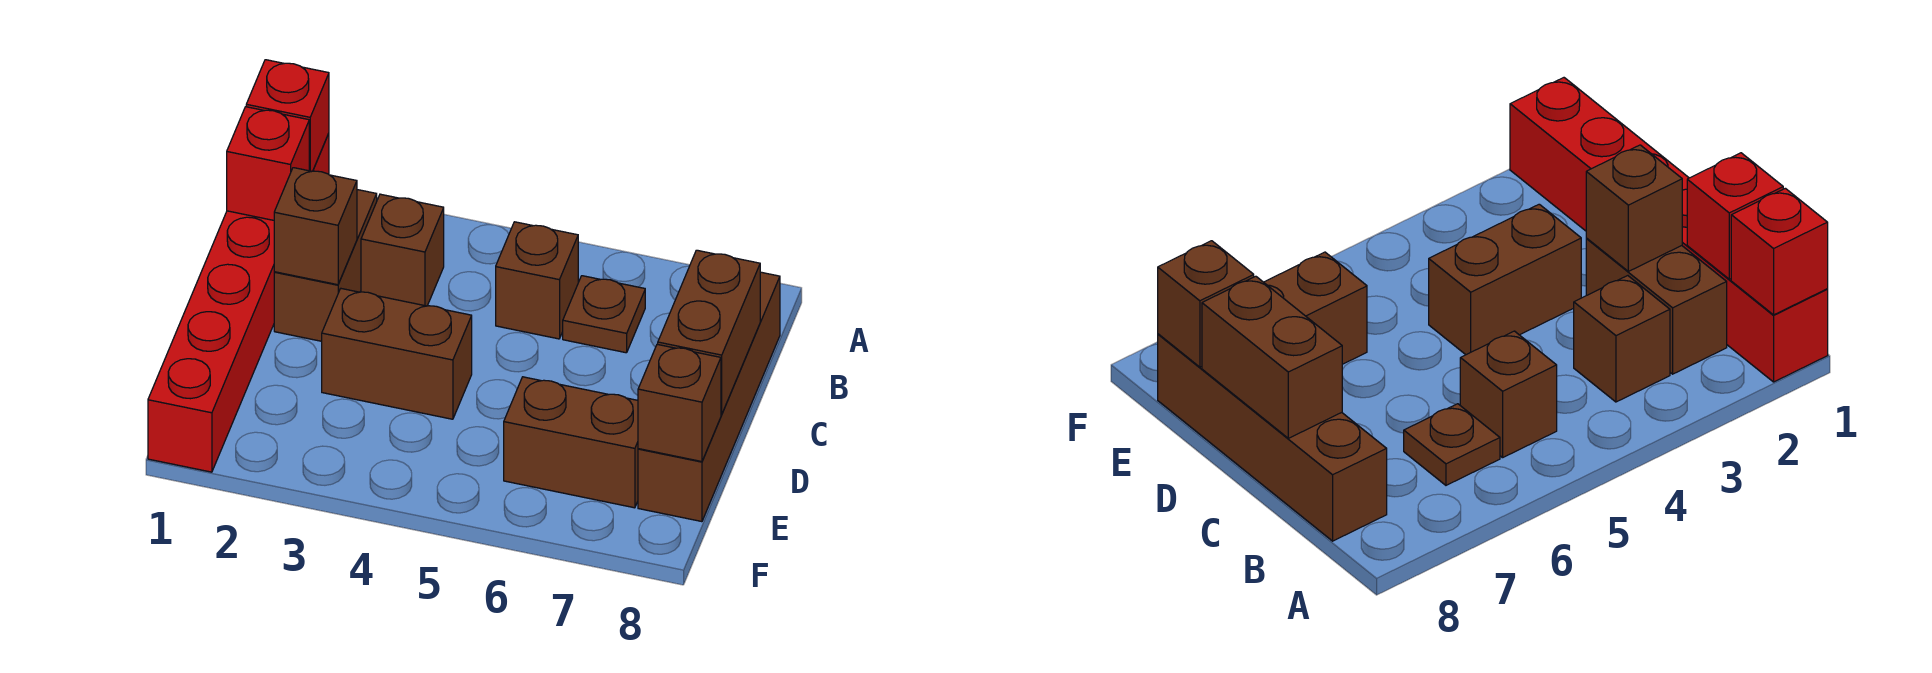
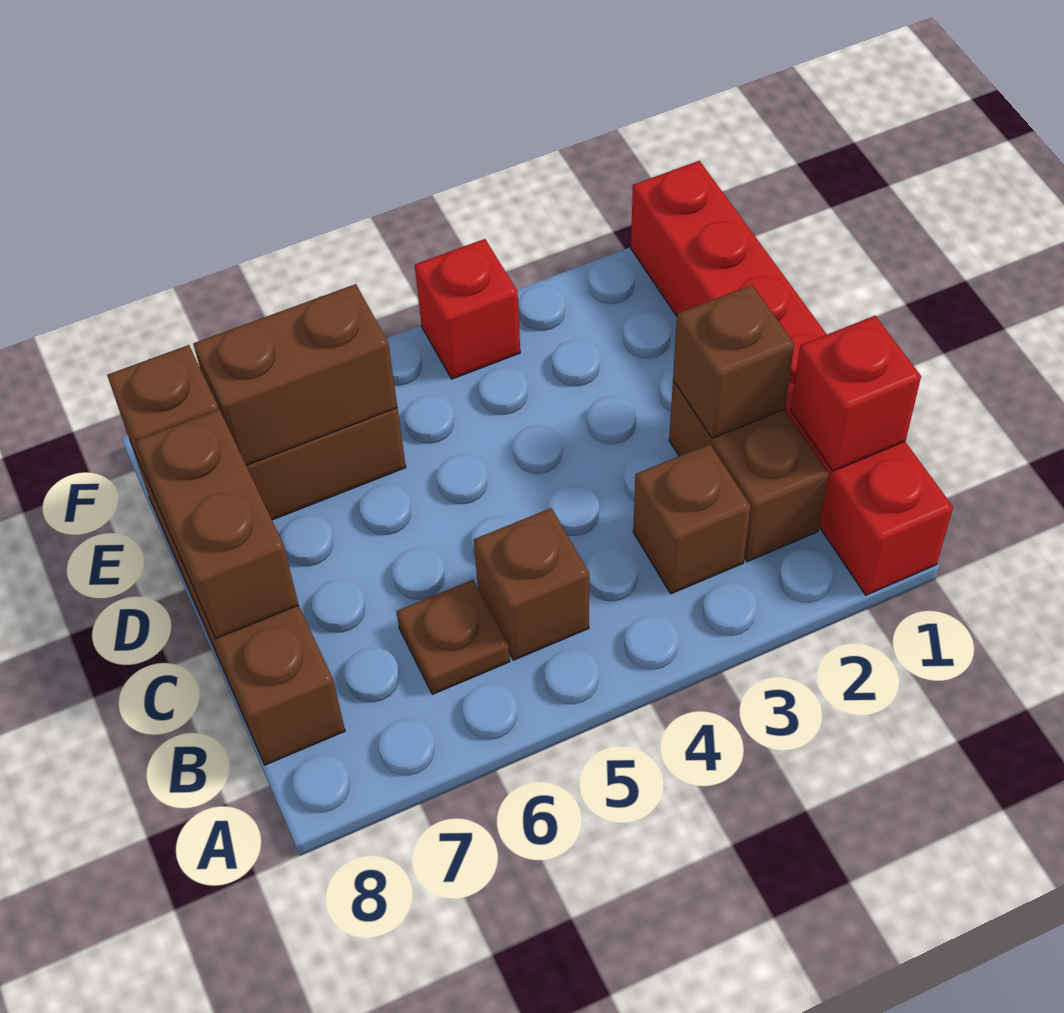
red brick A1 level 2 -> red brick F4 level 1
brown brick D3:D4 level 1 -> brown brick E6:E7 level 2

